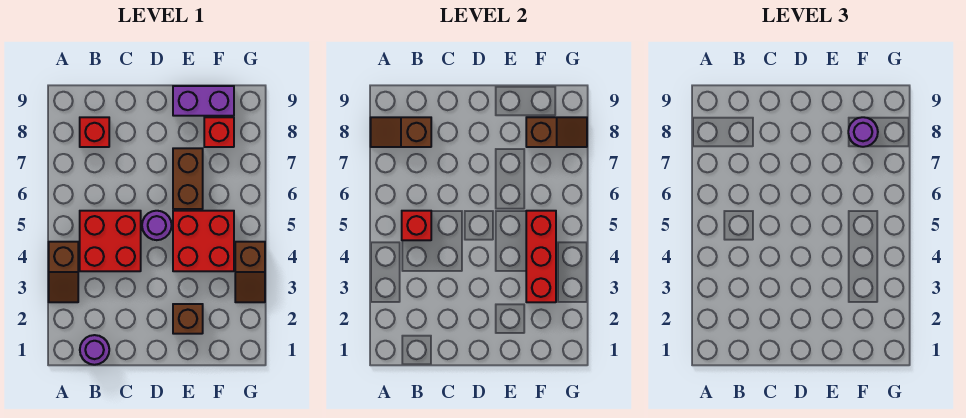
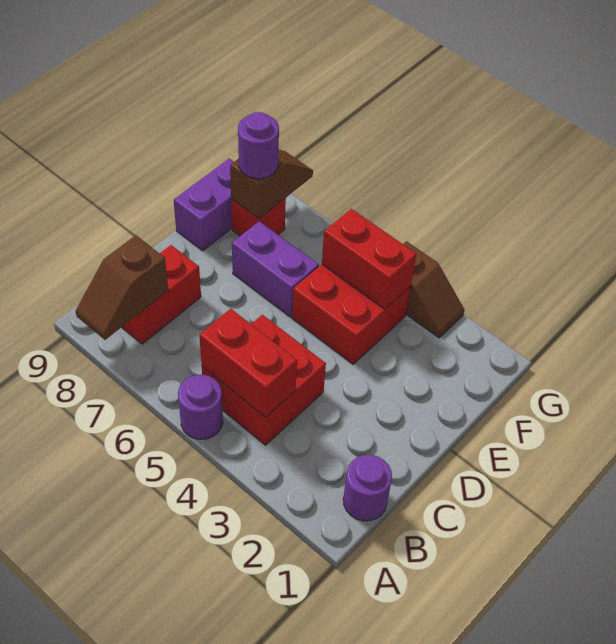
brown slope A3:A4 level 1 top 4 -> none
red brick B5 level 2 -> red brick B4:B5 level 2
red brick B8 level 1 -> red brick B8:C8 level 1
purple round brick D5 level 1 -> purple round brick A5 level 1
brown brick E2 level 1 -> none
brown brick E6:E7 level 1 -> purple brick E6:E7 level 1
red brick F3:F5 level 2 -> red brick F4:F5 level 2

